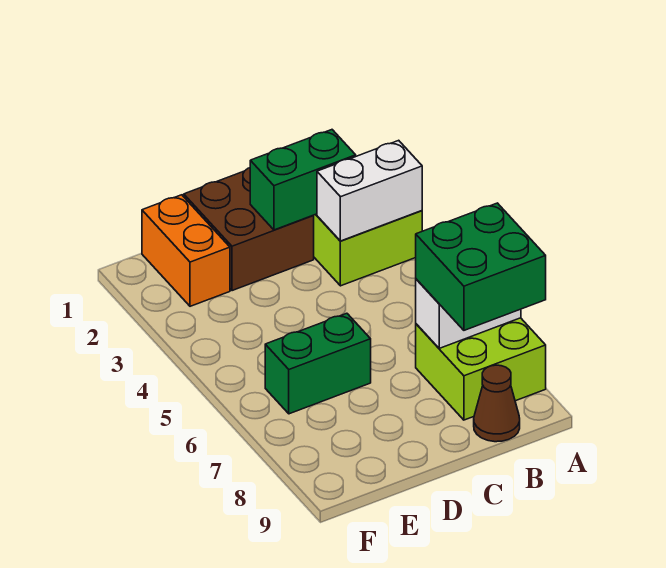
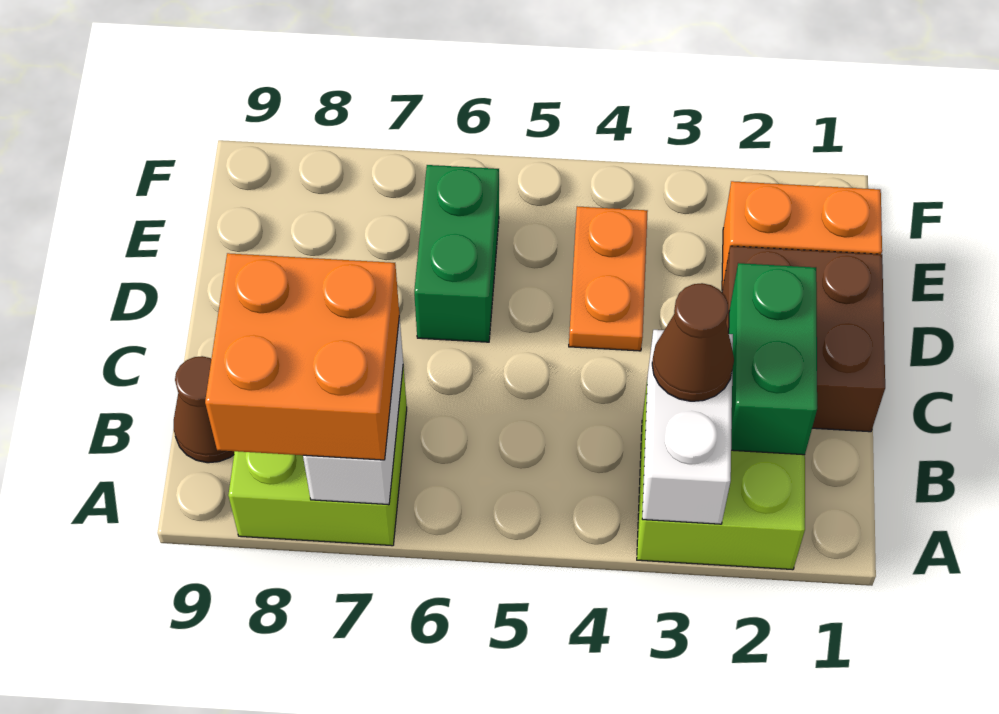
green brick A7:B8 level 3 -> orange brick A7:B8 level 3
none -> brown cone B3 level 3
none -> orange plate D4:E4 level 1

